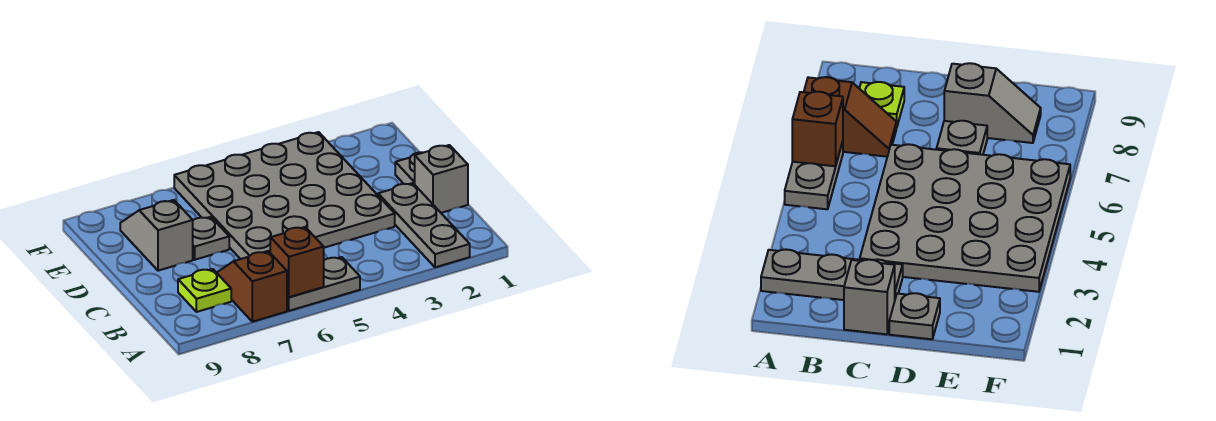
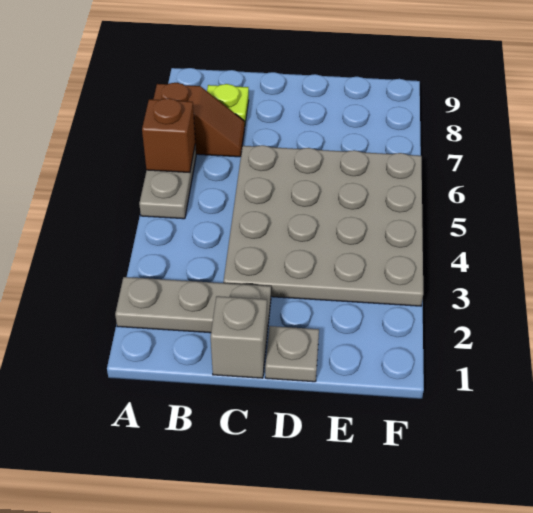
grey plate D7 level 1 -> none
grey slope D8:E8 level 1 top D -> none

